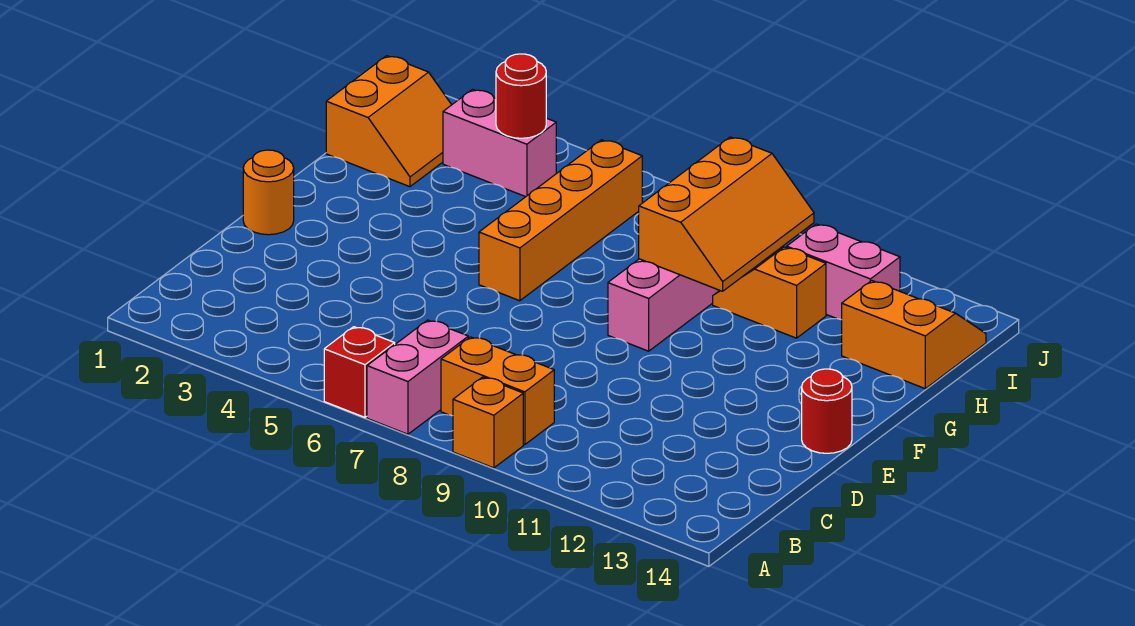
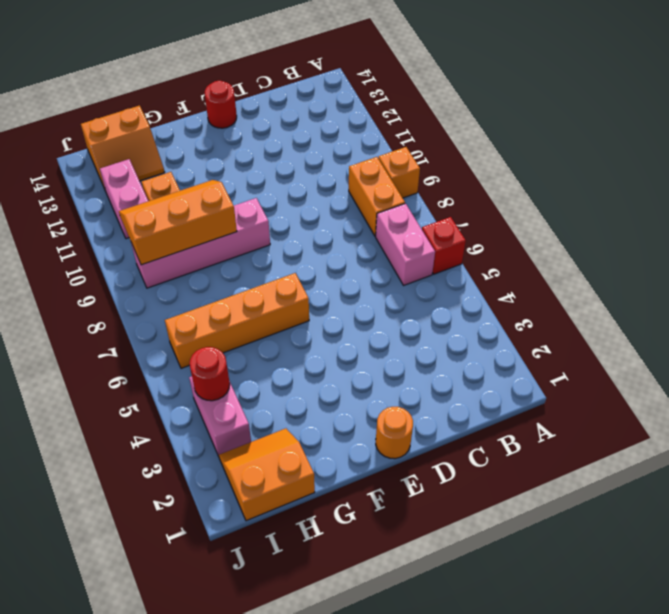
pink brick A7:B7 level 1 -> pink brick B6:B7 level 1
orange slope H13:I14 level 1 top H -> orange slope H13:I14 level 1 top 14

